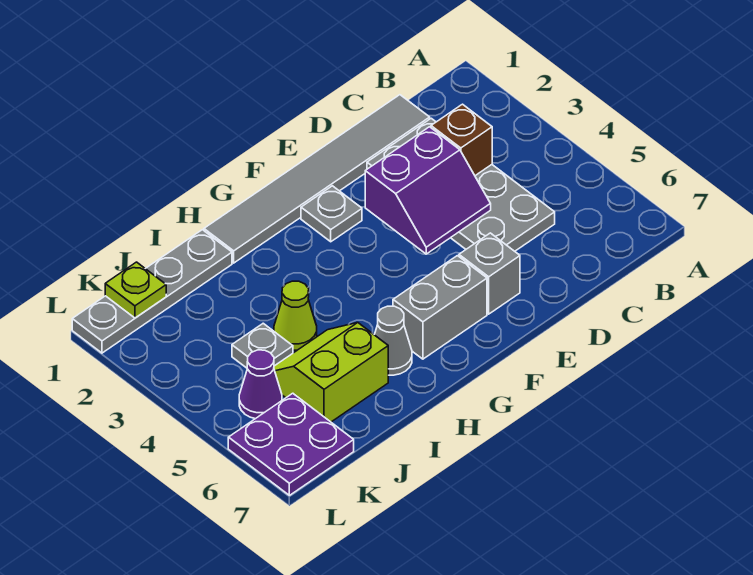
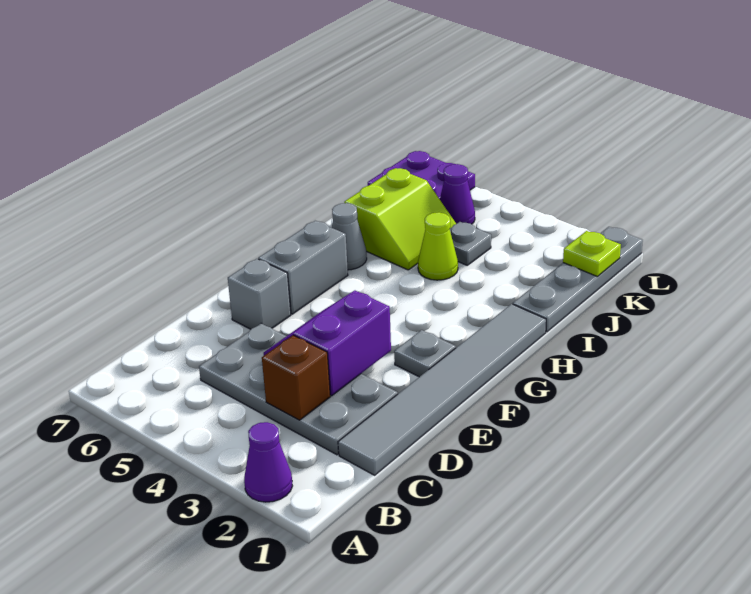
none -> purple cone A2 level 1

